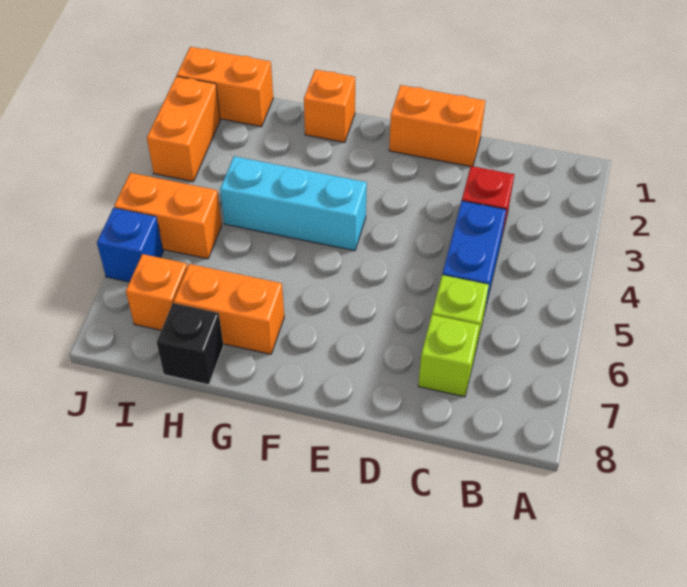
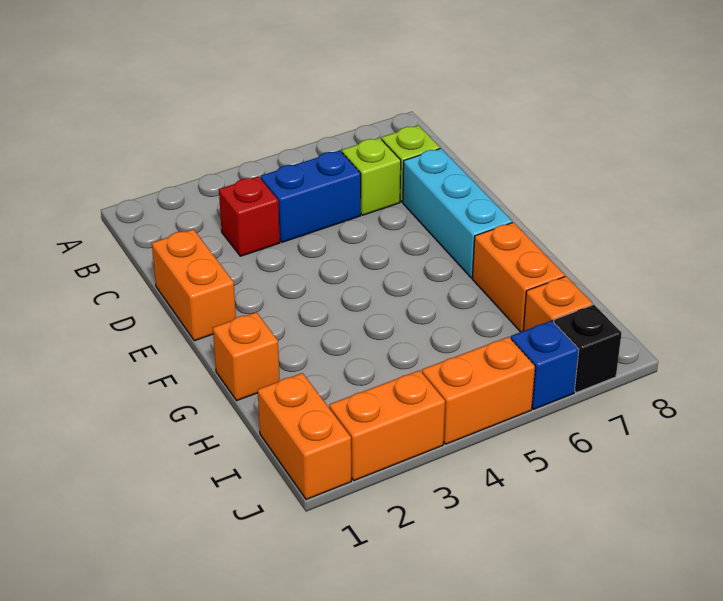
cyan brick F4:H4 level 1 -> cyan brick D7:F7 level 1
black brick H8 level 1 -> black brick J7 level 1
orange brick I5:J5 level 1 -> orange brick J4:J5 level 1

